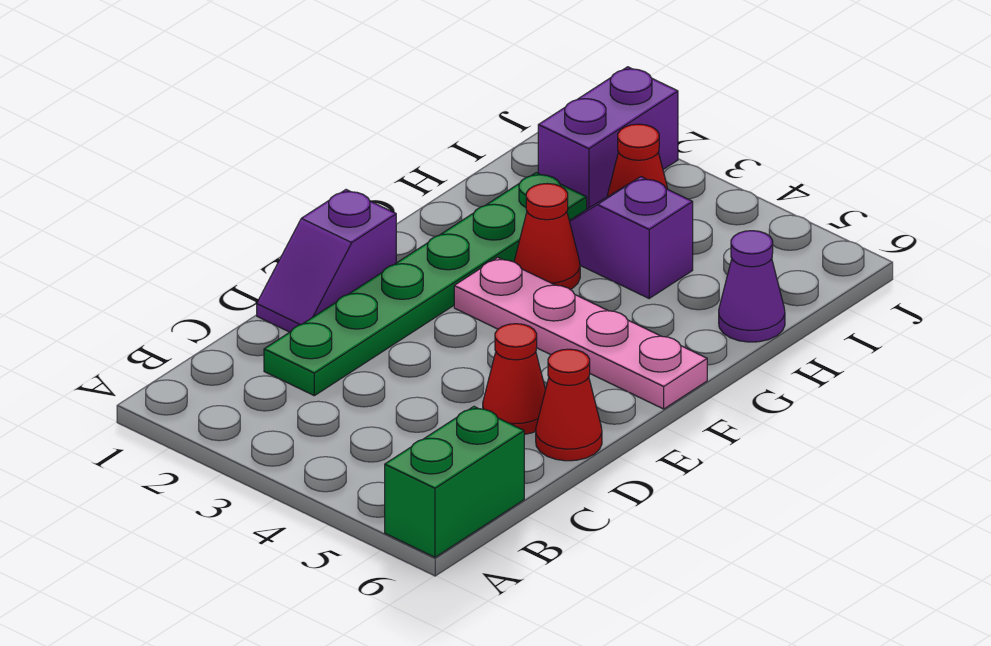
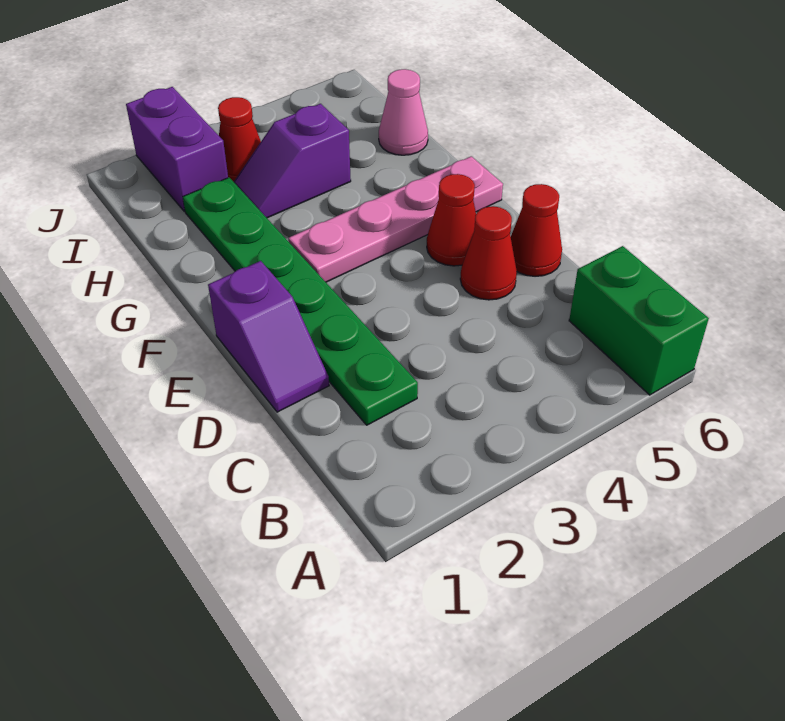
red cone G3 level 1 -> red cone E5 level 1
purple cone H6 level 1 -> pink cone H6 level 1

